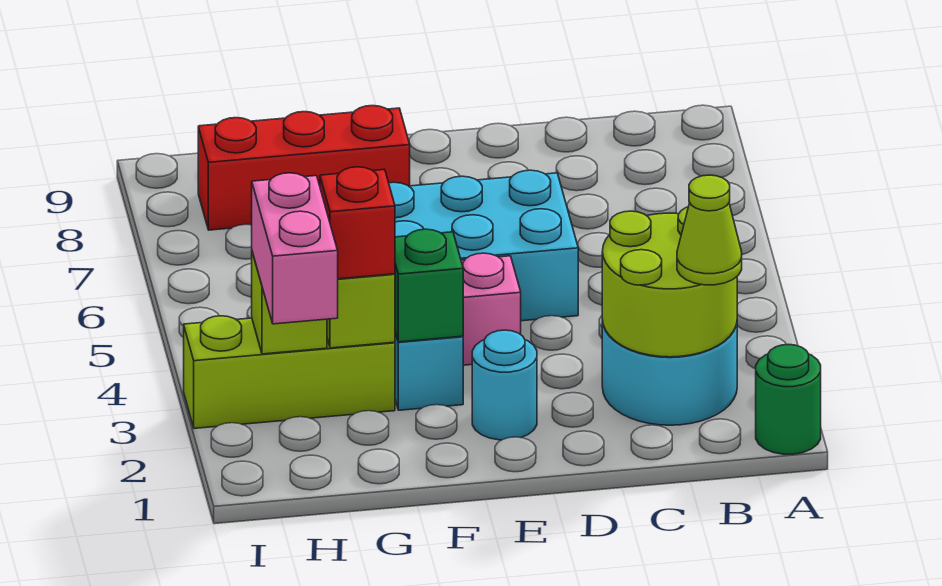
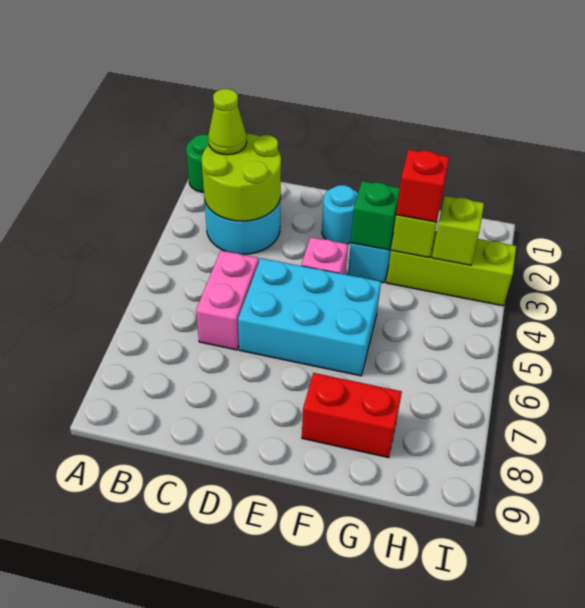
red brick F8:H8 level 1 -> red brick F8:G8 level 1
pink brick H2:H3 level 3 -> pink brick C5:C6 level 1

